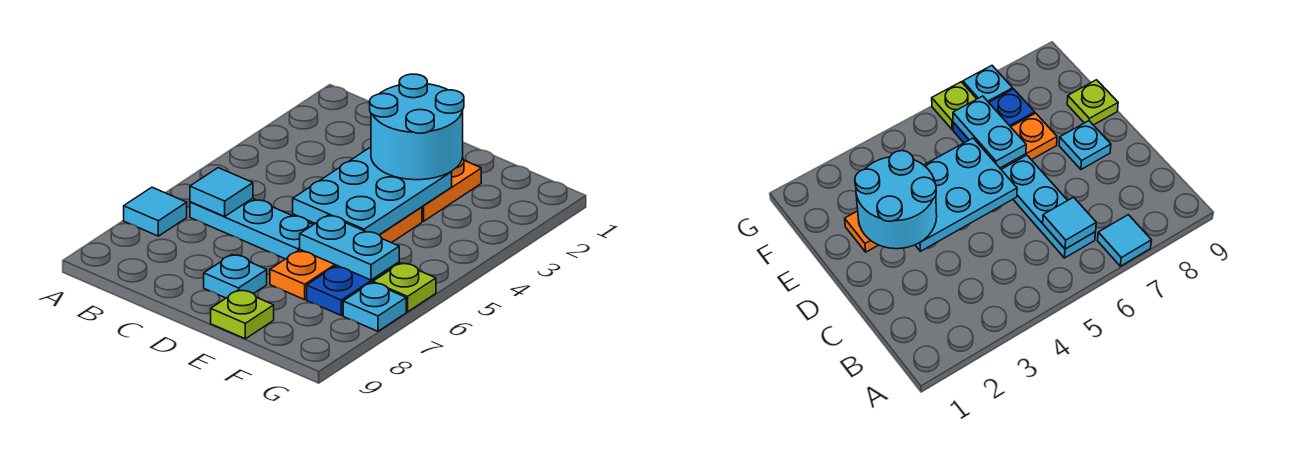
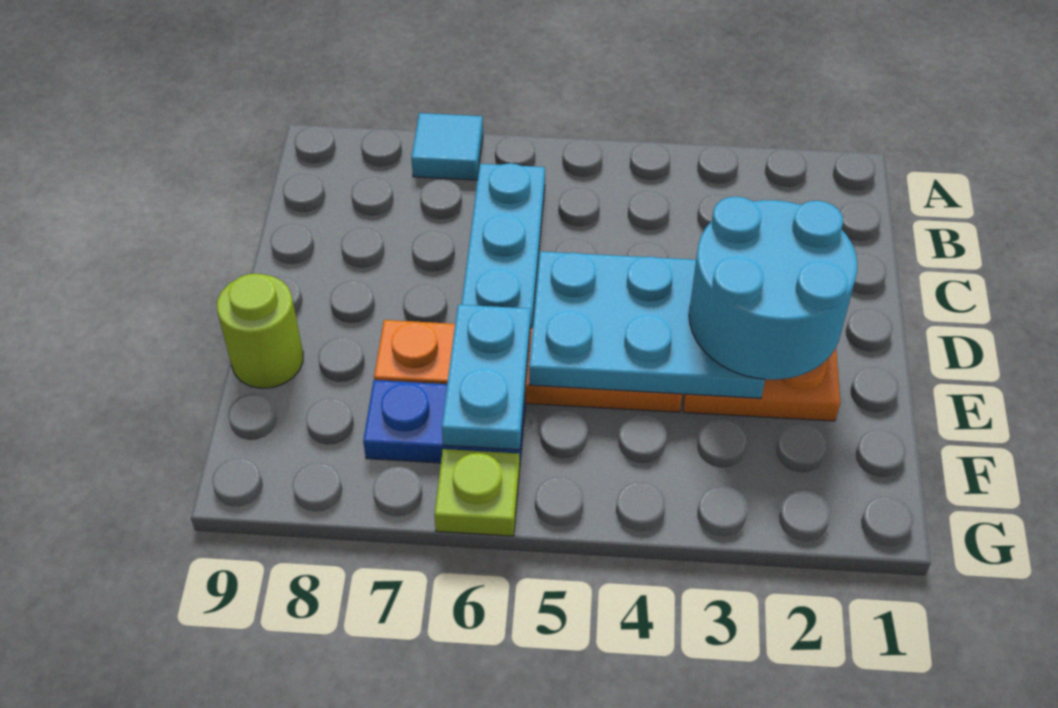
cyan tile B6 level 2 -> none
cyan plate D8 level 1 -> none
lime plate E9 level 1 -> lime round brick E9 level 1
cyan plate G7 level 1 -> none

